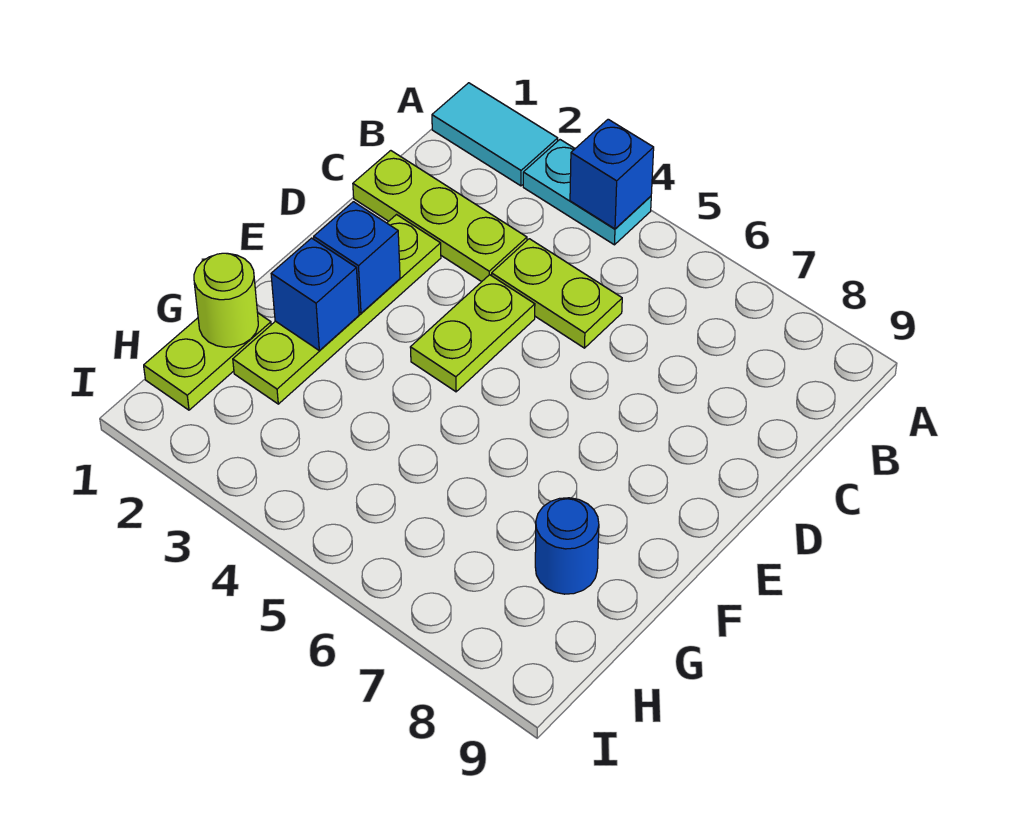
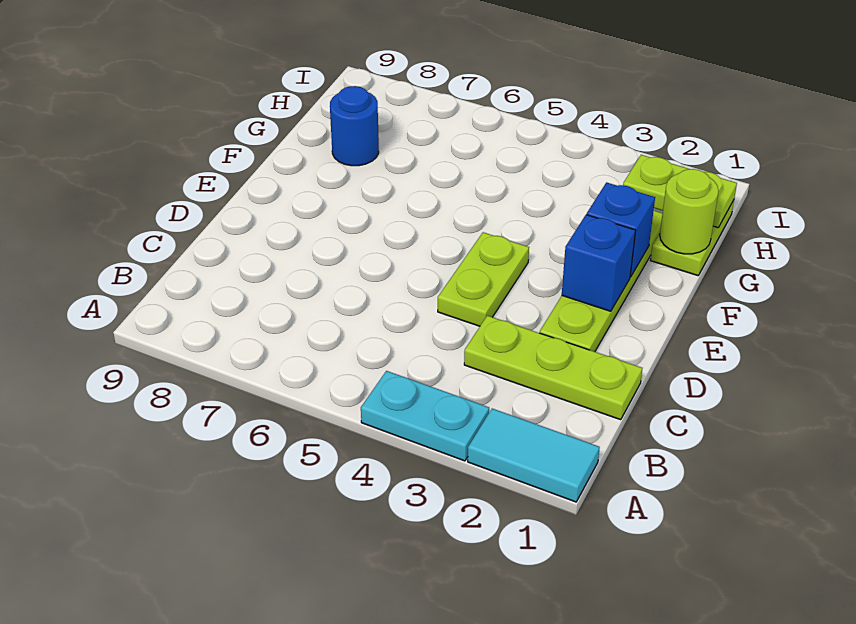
blue brick A4 level 2 -> none
lime plate C4:C5 level 1 -> lime plate H1:H2 level 2

